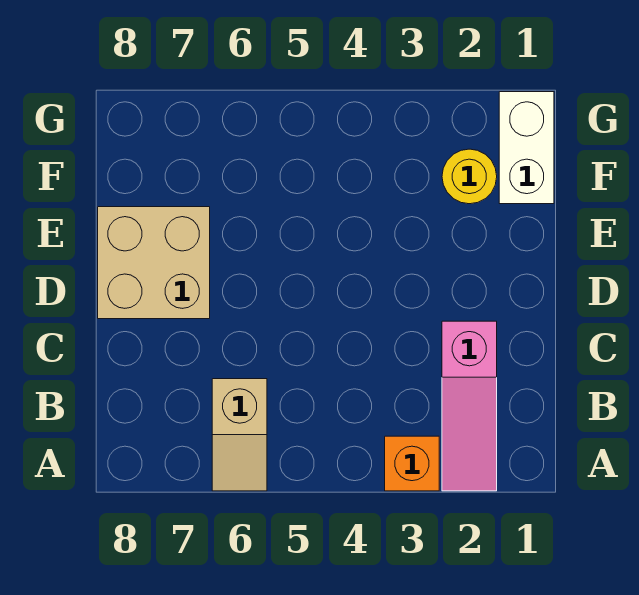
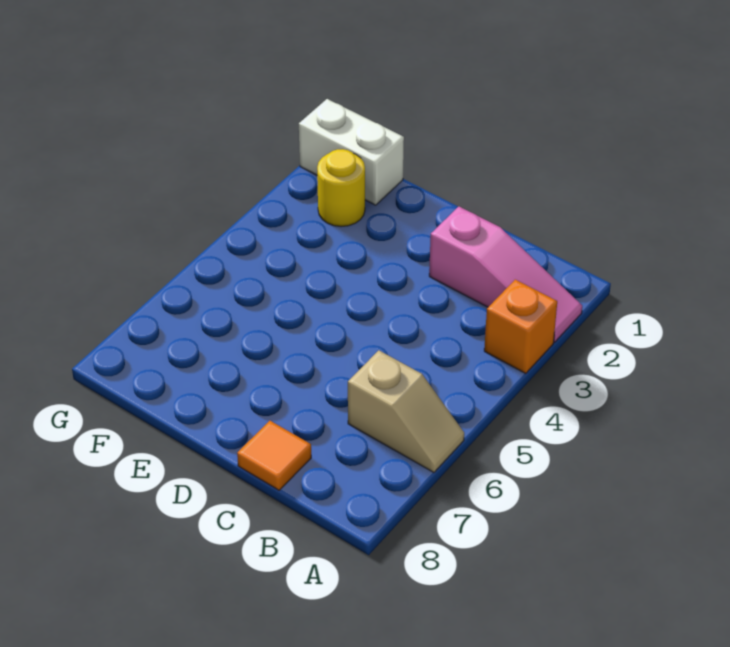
none -> orange tile C8 level 1
tan brick D7:E8 level 1 -> none

